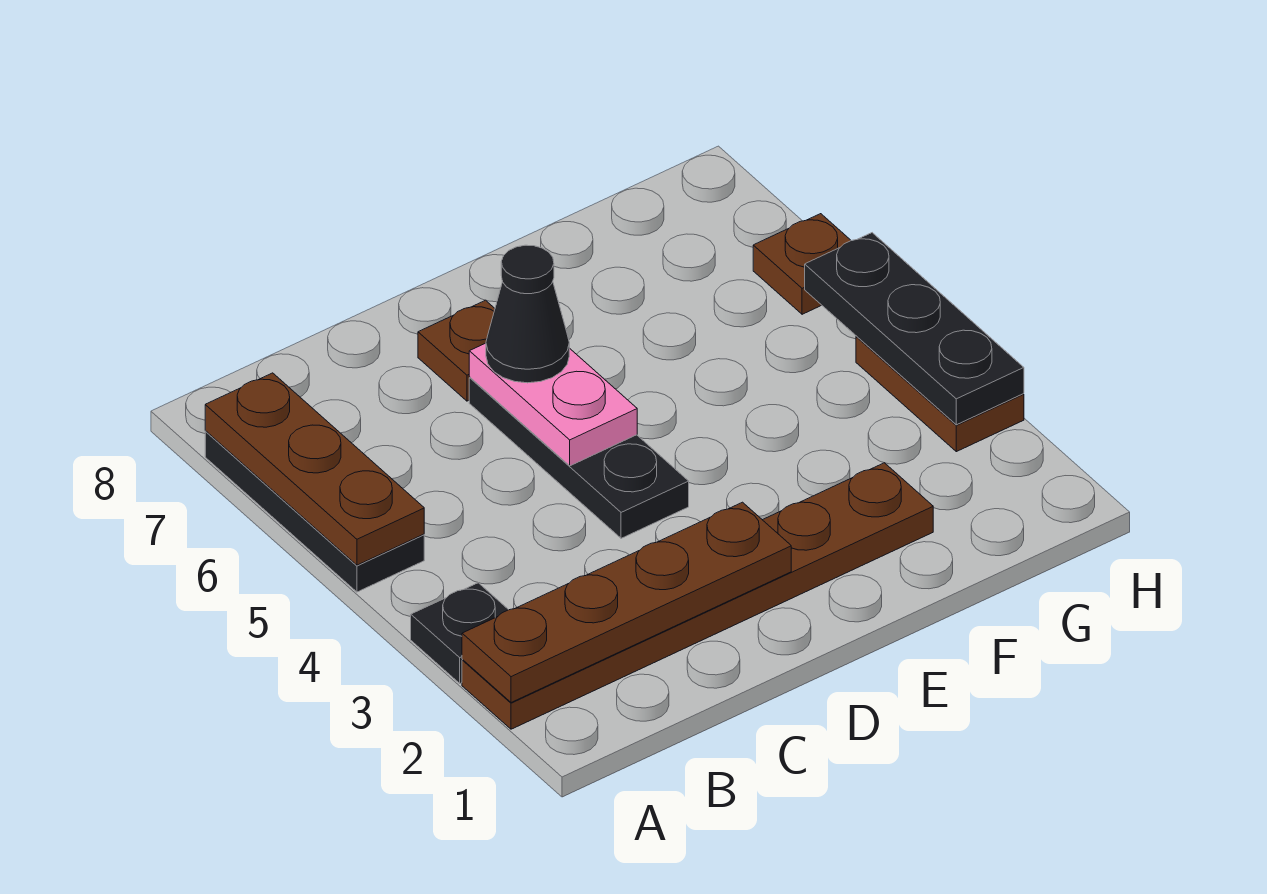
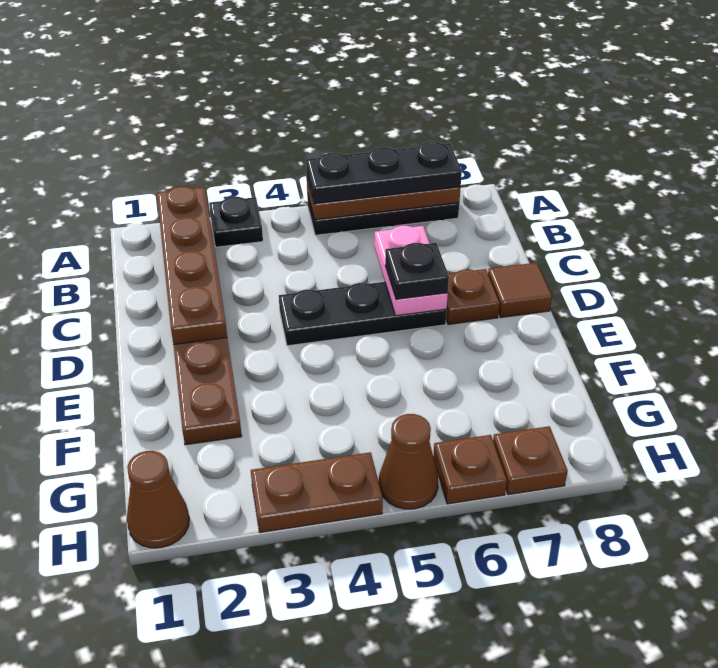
pink plate D5:D6 level 2 -> pink plate C6:D6 level 2
black cone D6 level 3 -> black plate D6 level 3
none -> brown tile D8 level 1
none -> brown cone H1 level 1
black plate H3:H5 level 2 -> black plate A5:A7 level 3
none -> brown cone H5 level 1
none -> brown plate H7 level 1

